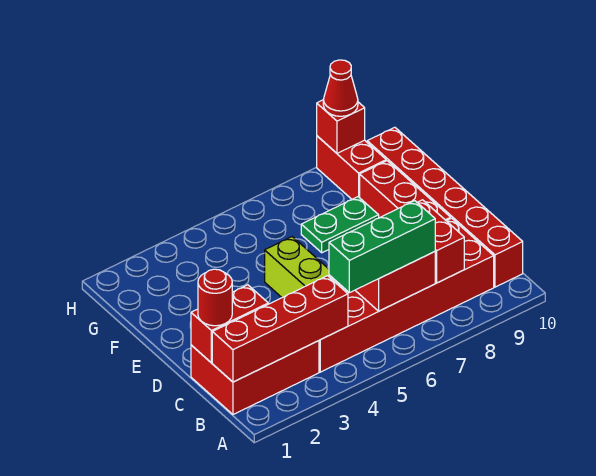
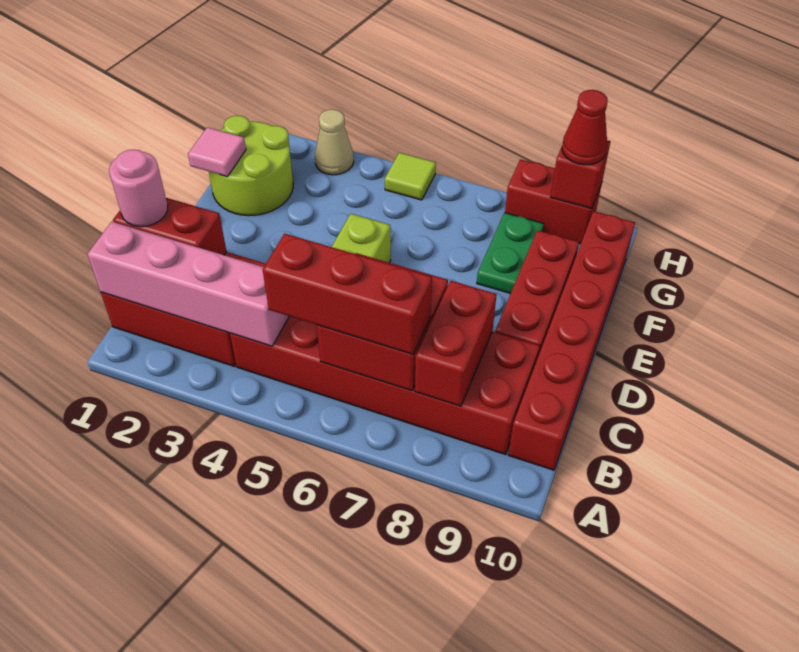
red brick B1:B4 level 2 -> pink brick B1:B4 level 2
green brick B5:B7 level 3 -> red brick B5:B7 level 3
red round brick C1 level 3 -> pink round brick C1 level 3
none -> lime round brick F1:G2 level 1
none -> pink tile F1 level 2
green plate F7:F8 level 1 -> green plate F8:G8 level 1
red brick G9:H9 level 1 -> red brick H8:H9 level 1
none -> tan cone H3 level 1
none -> lime tile H5 level 1

